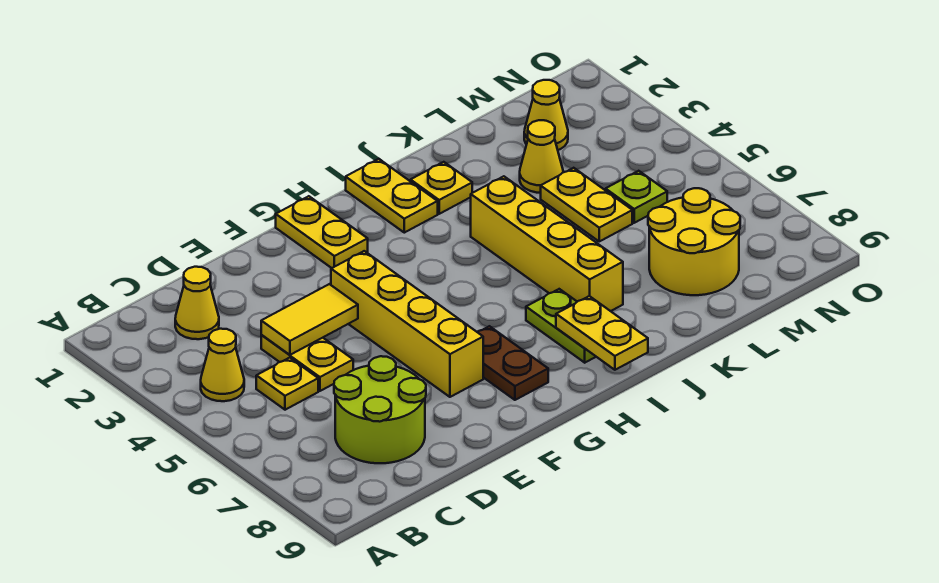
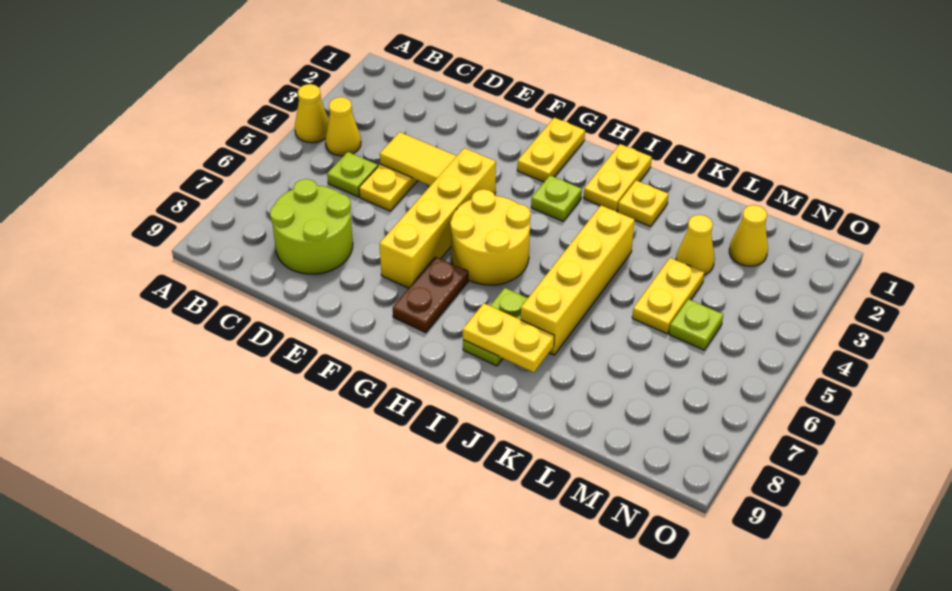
yellow cone C2 level 1 -> yellow cone A4 level 1
yellow plate C5 level 1 -> lime plate C5 level 1
none -> lime plate H3 level 1
yellow plate I8:I9 level 2 -> yellow plate I8:J8 level 2
yellow round brick L7:M8 level 1 -> yellow round brick G5:H6 level 1

